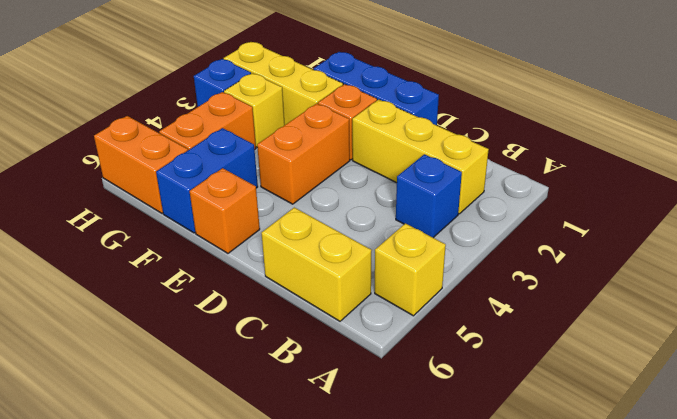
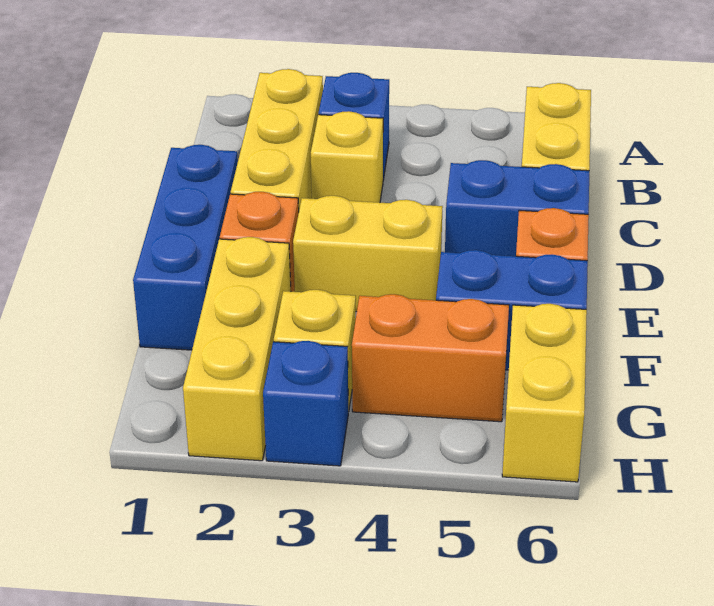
yellow brick A5 level 1 -> yellow brick C3 level 1
none -> blue brick D5:D6 level 1
orange brick E3:E4 level 1 -> yellow brick E3:E4 level 1
orange brick G6:H6 level 1 -> yellow brick G6:H6 level 1

